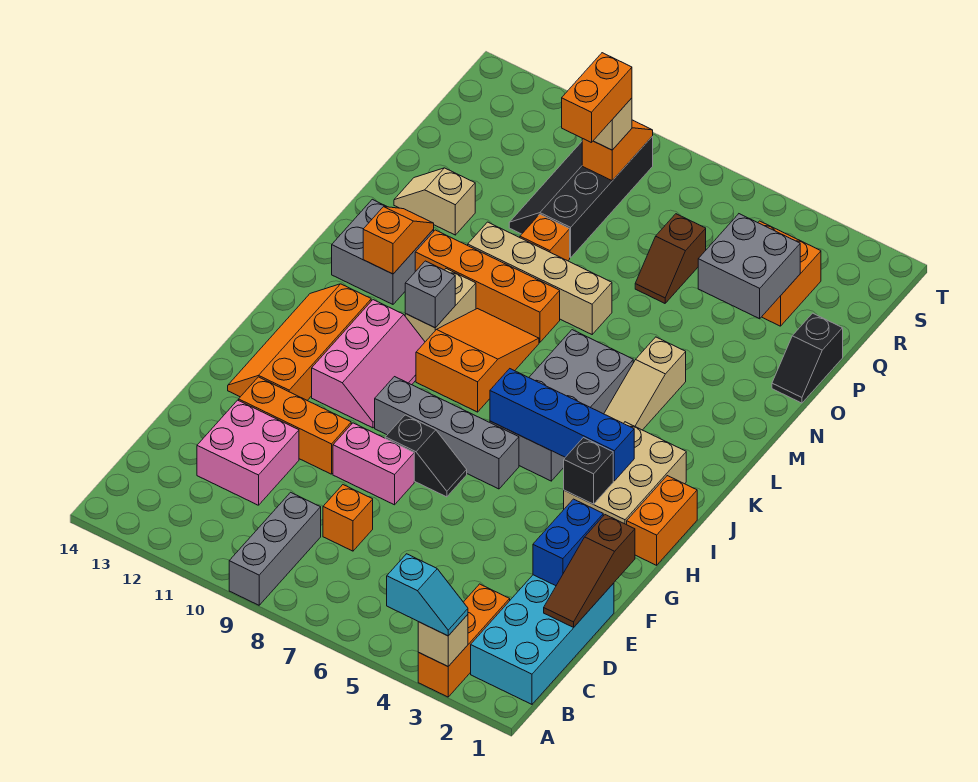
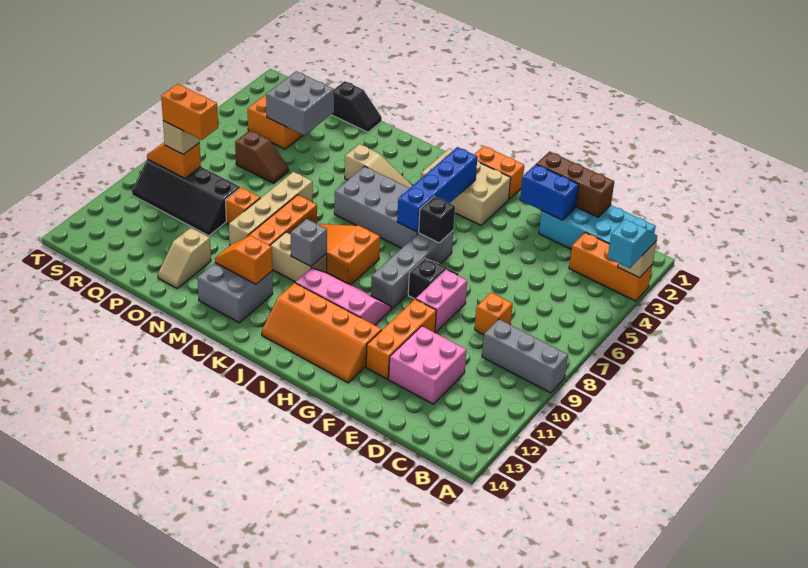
brown slope D1:F1 level 2 top F -> brown brick D1:F1 level 2
black brick H3 level 2 -> black brick H6 level 2

